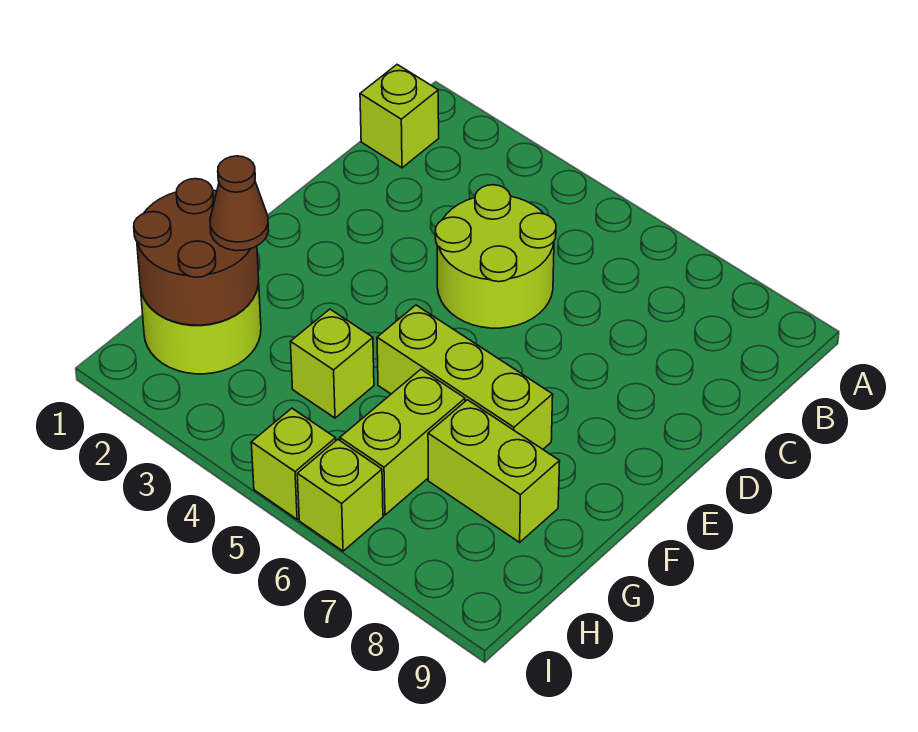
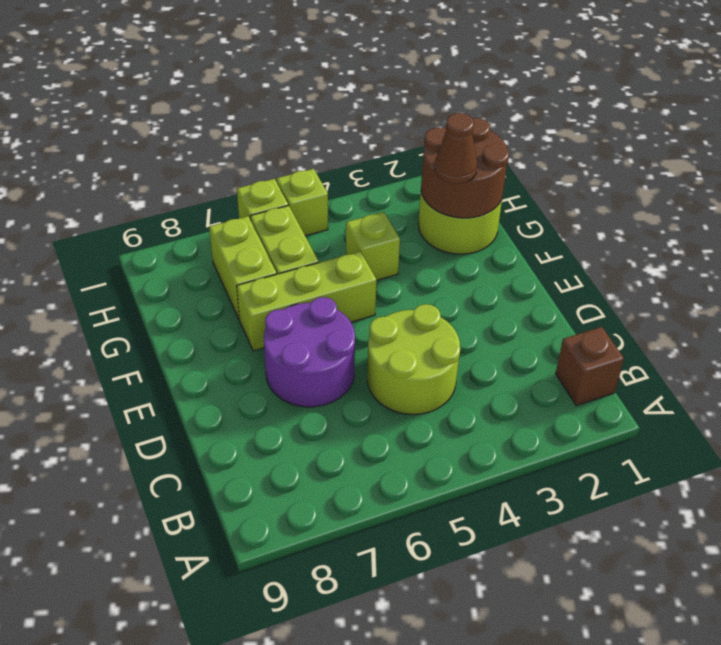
lime brick B1 level 1 -> brown brick B1 level 1
none -> purple round brick D6:E7 level 1
lime brick G7:G8 level 1 -> lime brick G7:H7 level 1

